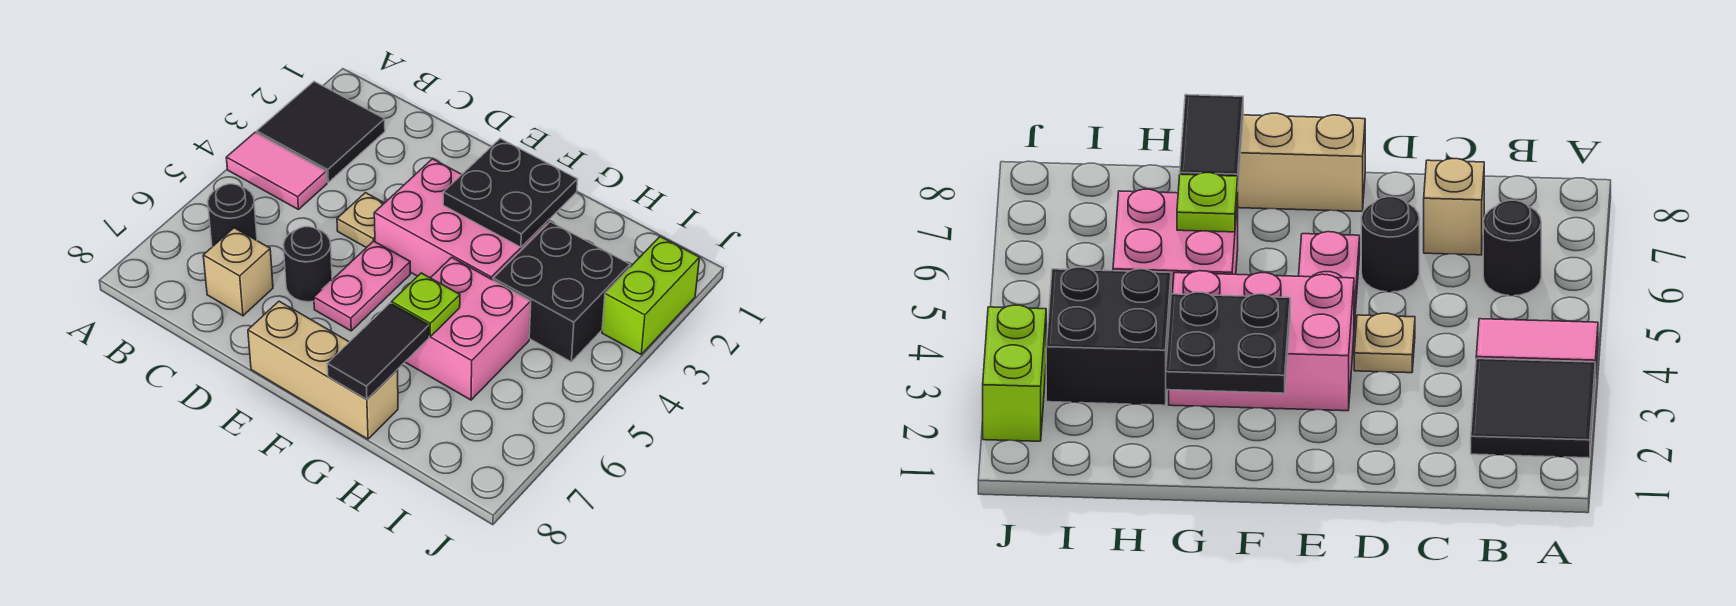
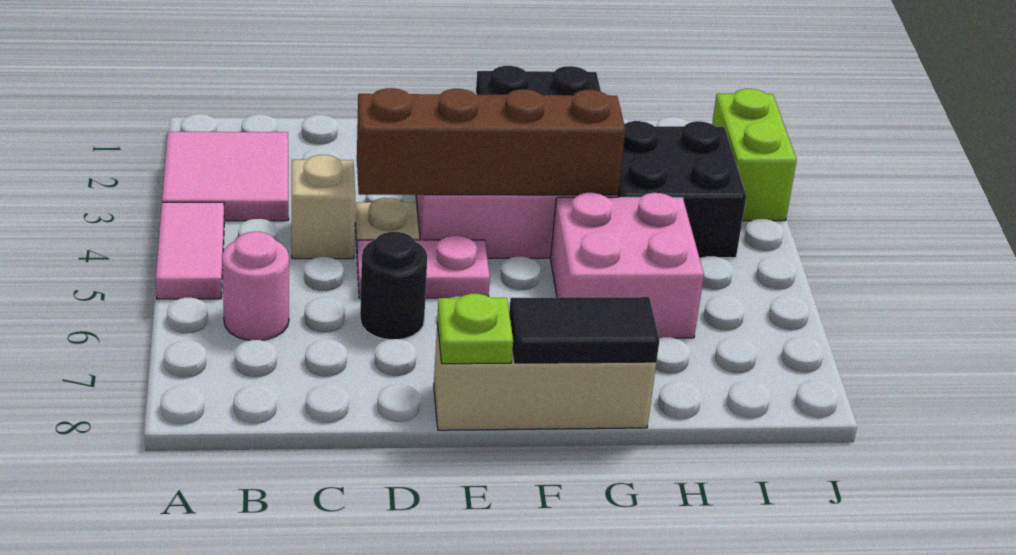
black tile A2:B3 level 1 -> pink tile A2:B3 level 1
pink tile A4:B4 level 1 -> pink tile A4:A5 level 1
black round brick B6 level 1 -> pink round brick B6 level 1
tan brick C7 level 1 -> tan brick C4 level 1
none -> brown brick D4:G4 level 2
pink plate E5:E6 level 1 -> pink plate D5:E5 level 1
lime plate G6 level 2 -> lime plate E8 level 2
black tile G7:G8 level 2 -> black tile F8:G8 level 2

